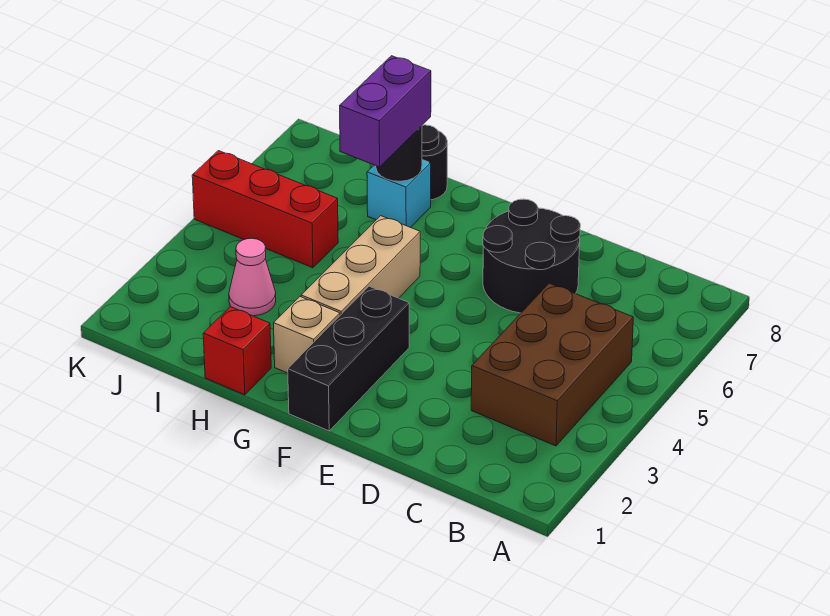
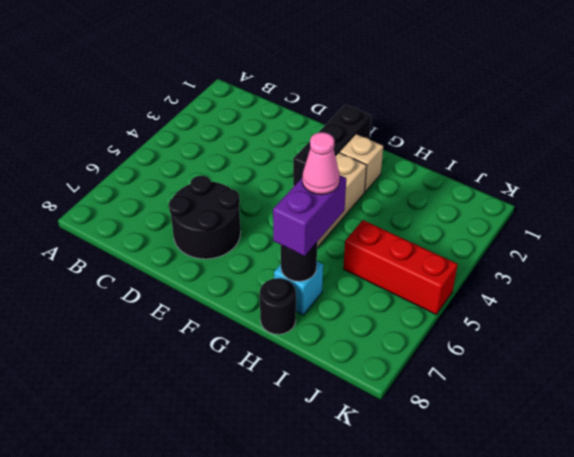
brown brick B3:C5 level 1 -> none
red brick H1 level 1 -> none
pink cone I3 level 1 -> pink cone H6 level 4

